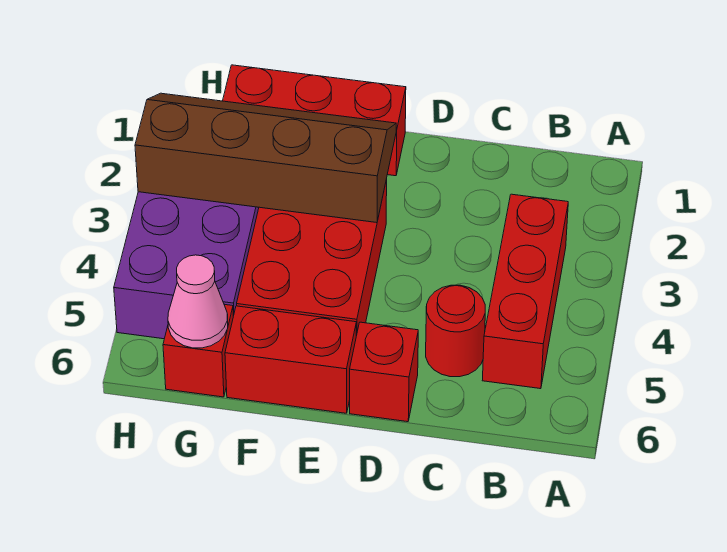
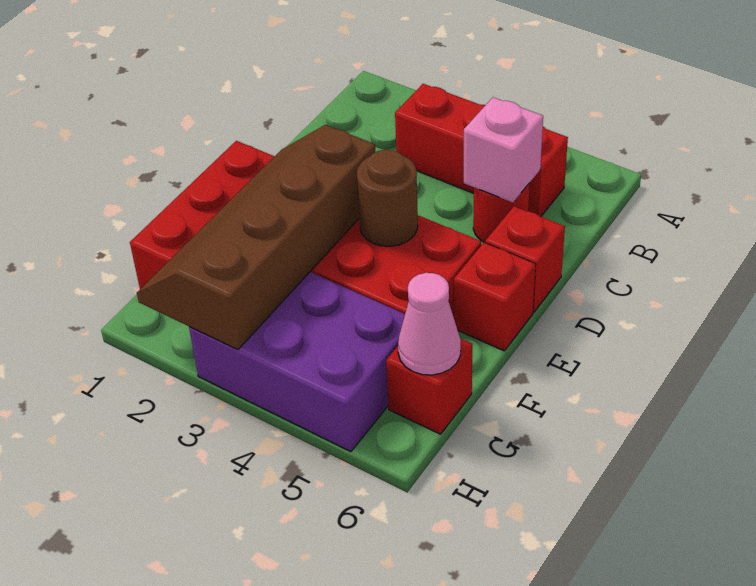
none -> pink brick C5 level 2
none -> brown round brick E4 level 2
red brick E6:F6 level 1 -> red brick E6 level 1

